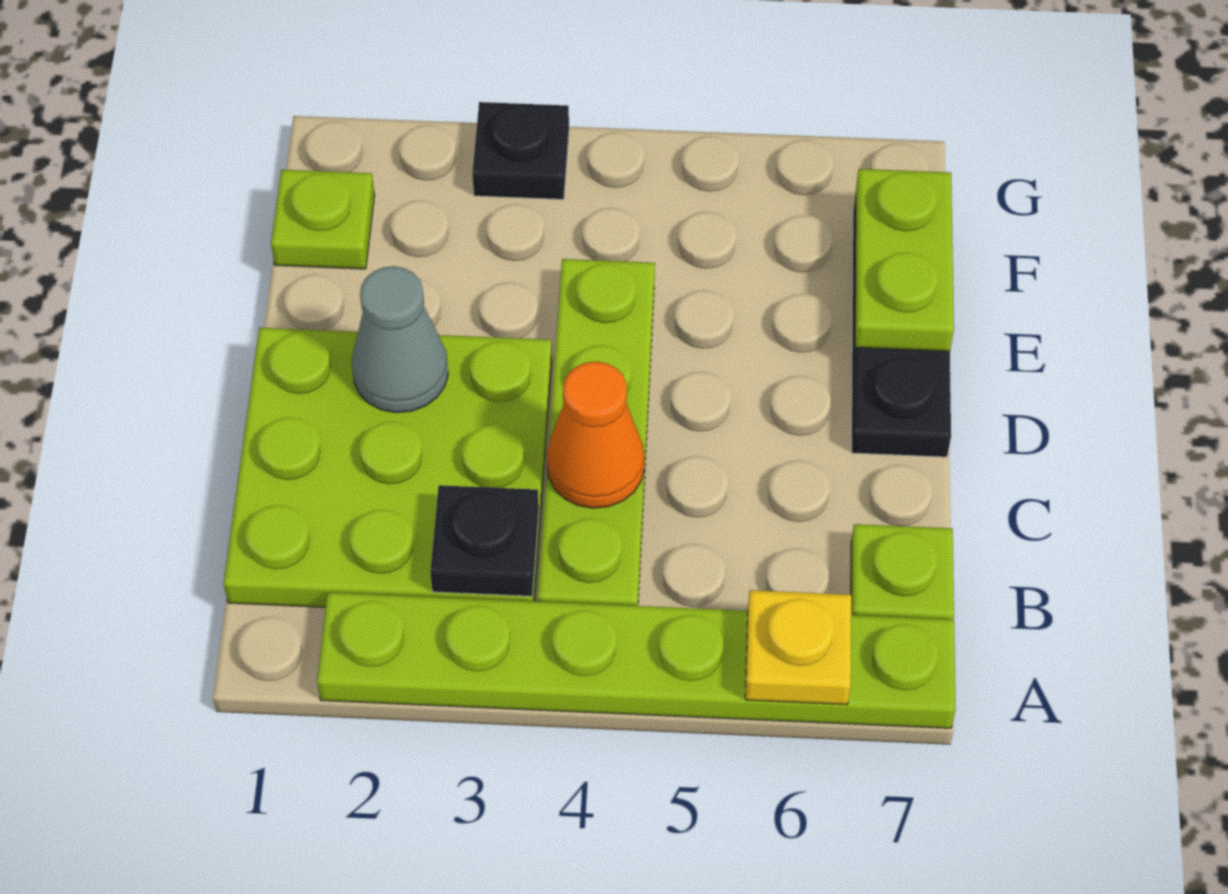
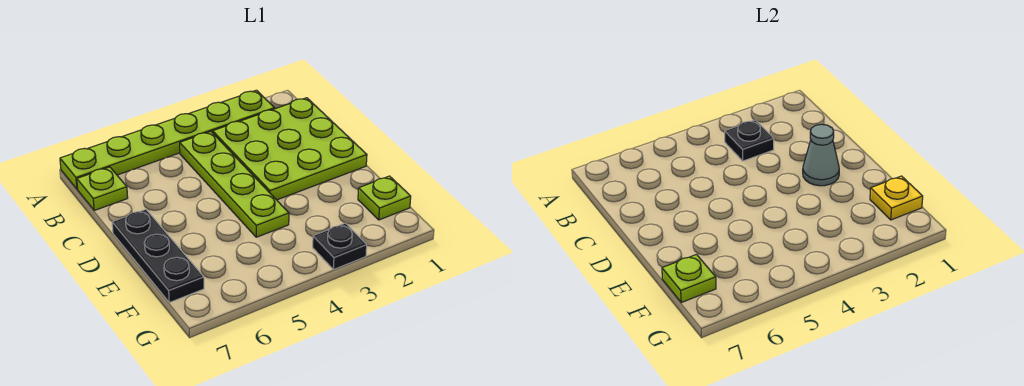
yellow plate A6 level 2 -> yellow plate F1 level 2
orange cone C4 level 2 -> none
lime plate E7:F7 level 2 -> lime plate F7 level 2

